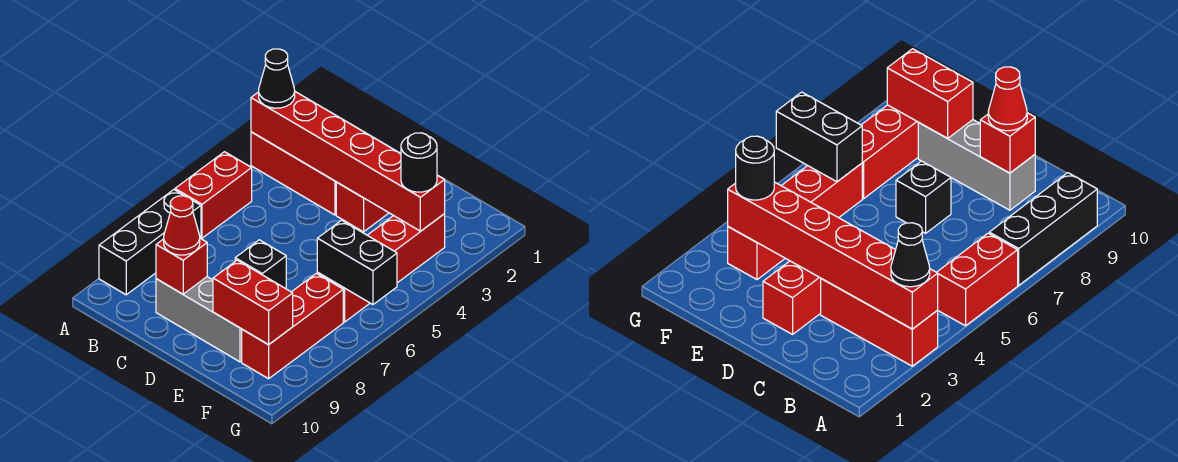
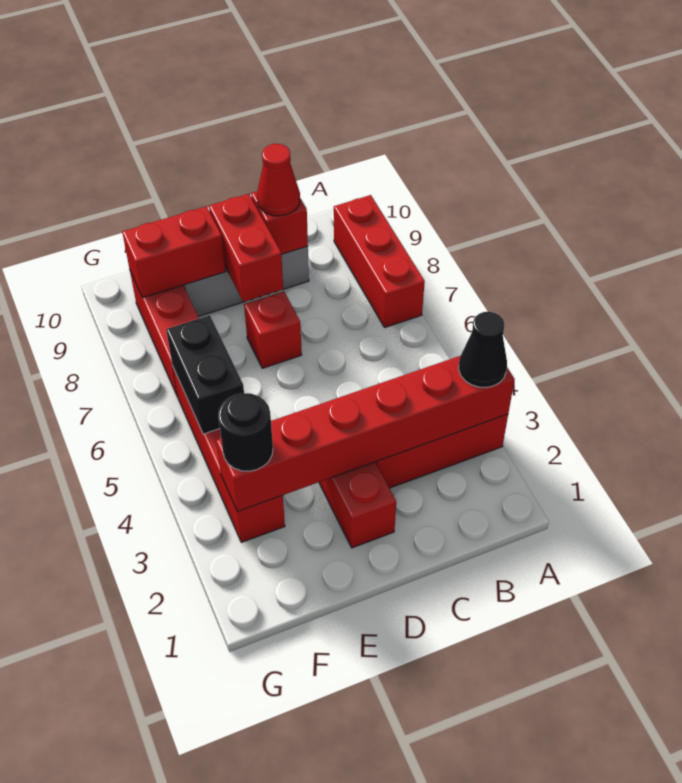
red brick A5:A6 level 1 -> red brick D8:D9 level 2
black brick A7:A9 level 1 -> red brick A7:A9 level 1
black brick D7 level 1 -> red brick D7 level 1
black brick F6:G6 level 2 -> black brick F5:F6 level 2

